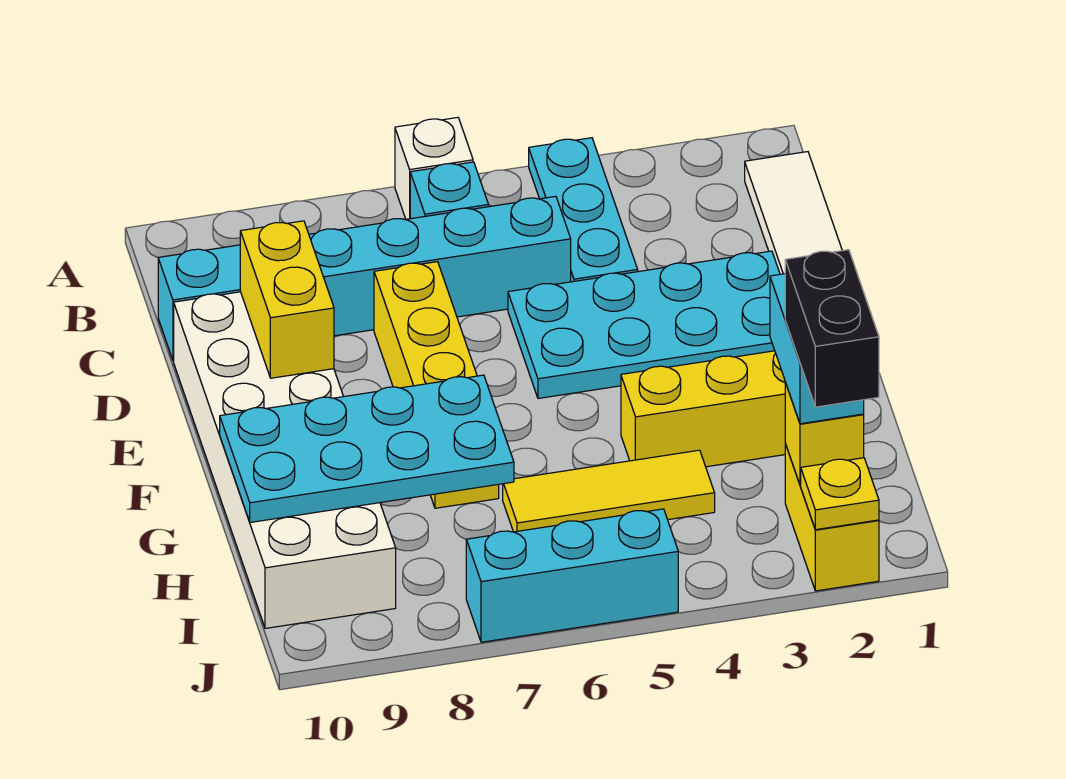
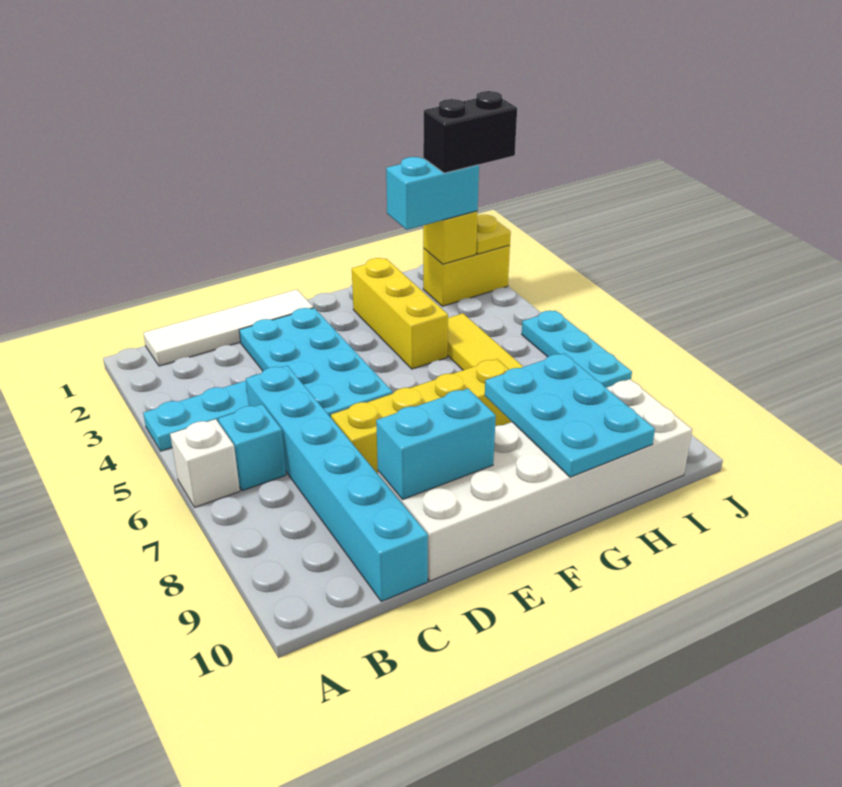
yellow brick D9:E9 level 2 -> cyan brick D9:E9 level 2
cyan plate G7:H10 level 2 -> cyan plate G8:H10 level 2
cyan brick J5:J7 level 1 -> cyan plate J5:J7 level 1

